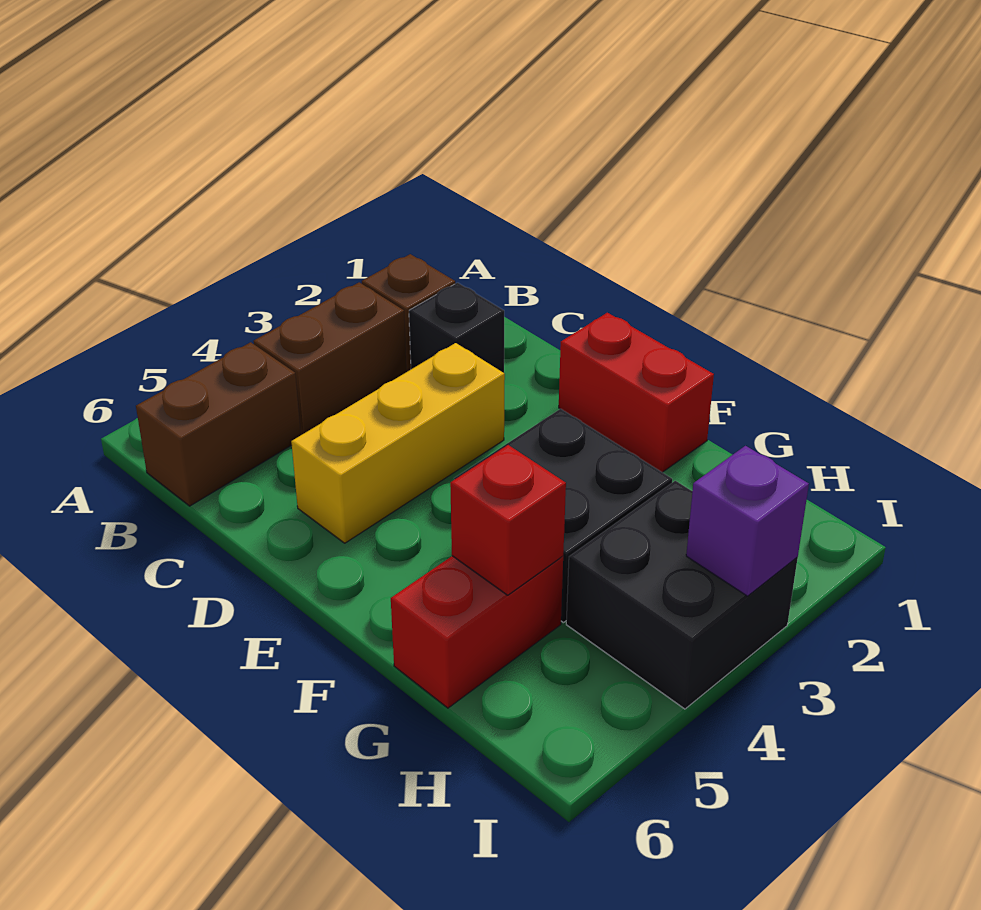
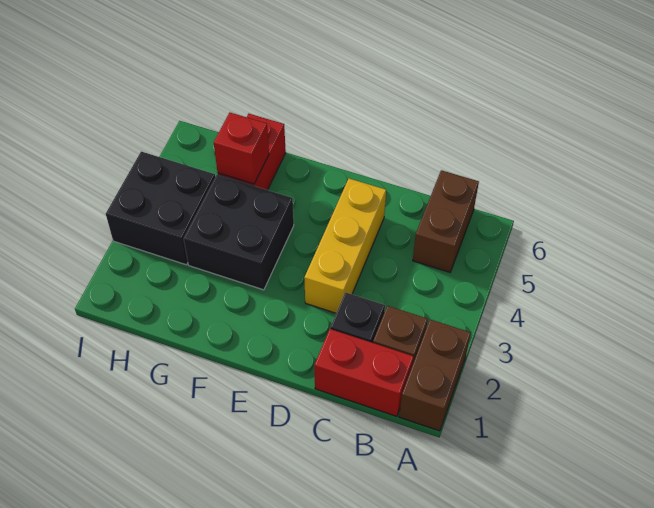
brown brick B3:B4 level 1 -> brown brick A1:A2 level 1
red brick E1:F1 level 1 -> red brick B1:C1 level 1
purple brick I3 level 2 -> none

